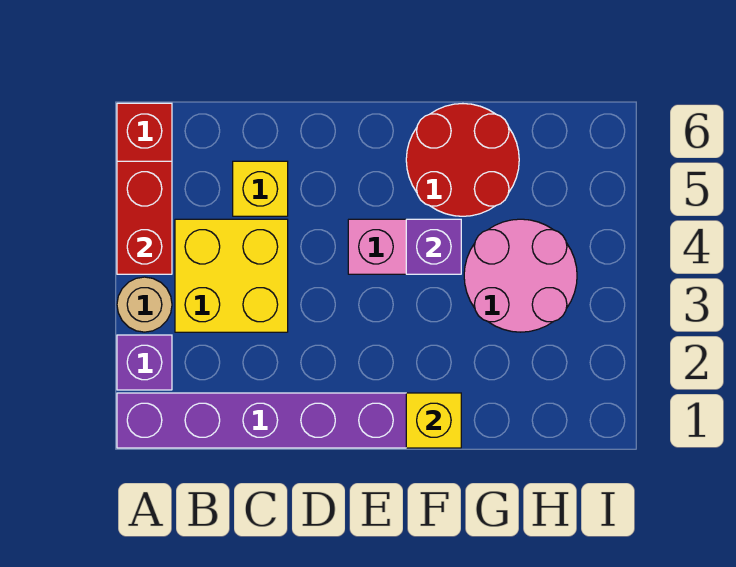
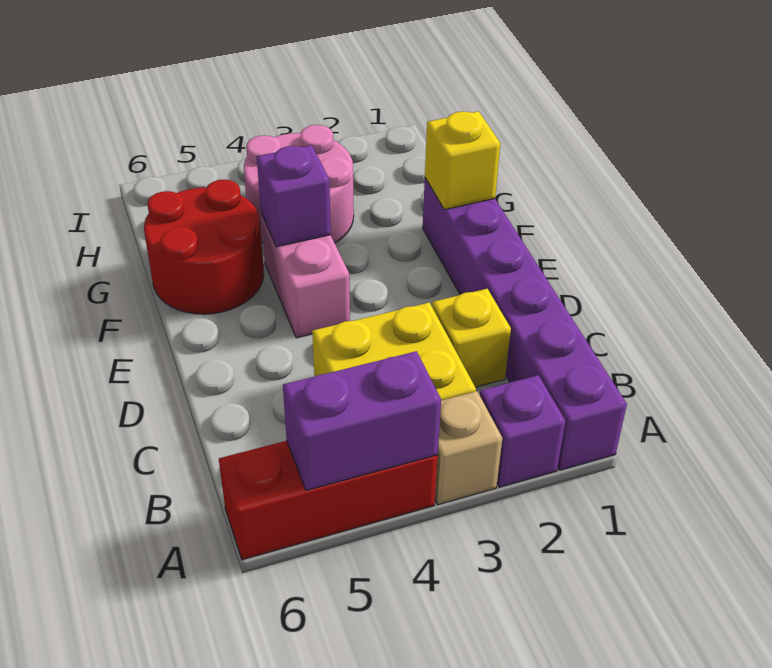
tan round brick A3 level 1 -> tan brick A3 level 1
red brick A4:A5 level 2 -> purple brick A4:A5 level 2
yellow brick C5 level 1 -> yellow brick C2 level 1

